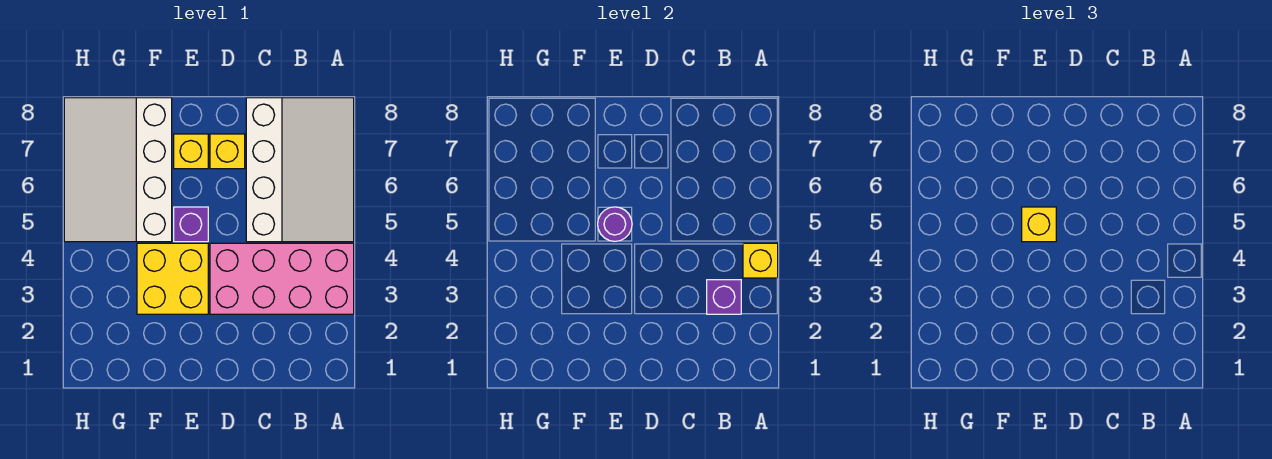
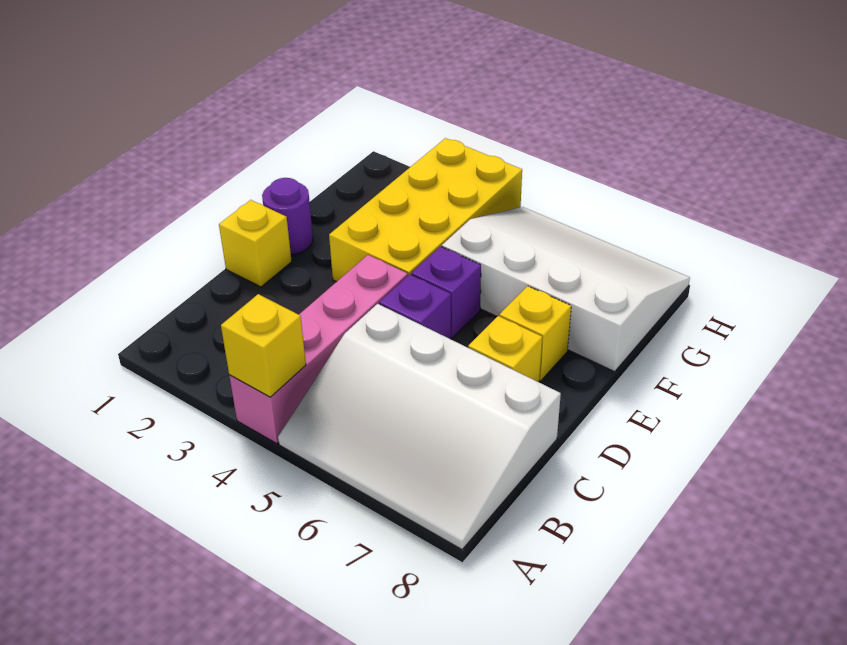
pink brick A3:D4 level 1 -> pink brick A4:D4 level 1
purple brick B3 level 2 -> purple brick D5 level 1
yellow brick E3:F4 level 1 -> yellow brick E3:H4 level 1
purple round brick E5 level 2 -> purple round brick E1 level 1
yellow brick E5 level 3 -> yellow brick D1 level 1

